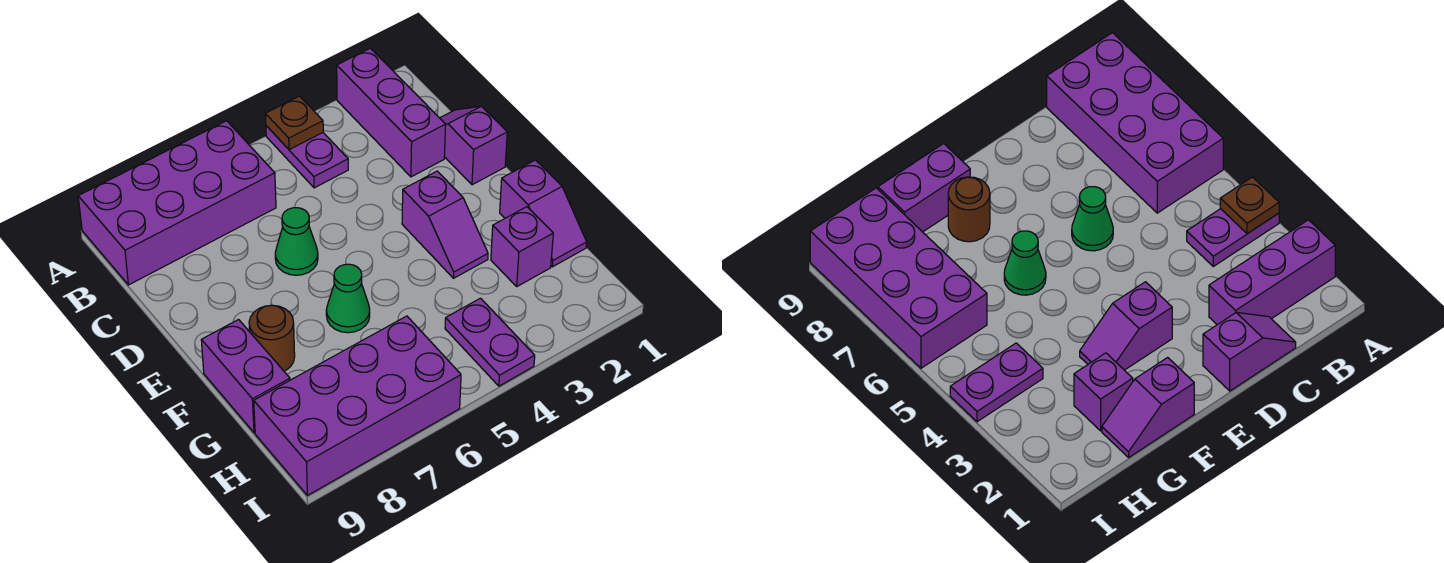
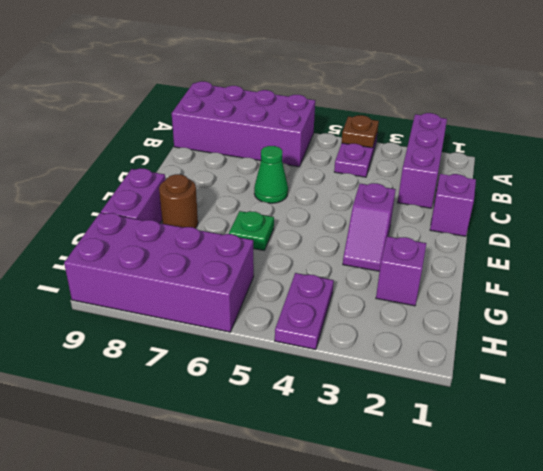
purple slope F1:G1 level 1 top F -> none
green cone F6 level 1 -> green plate F6 level 1

